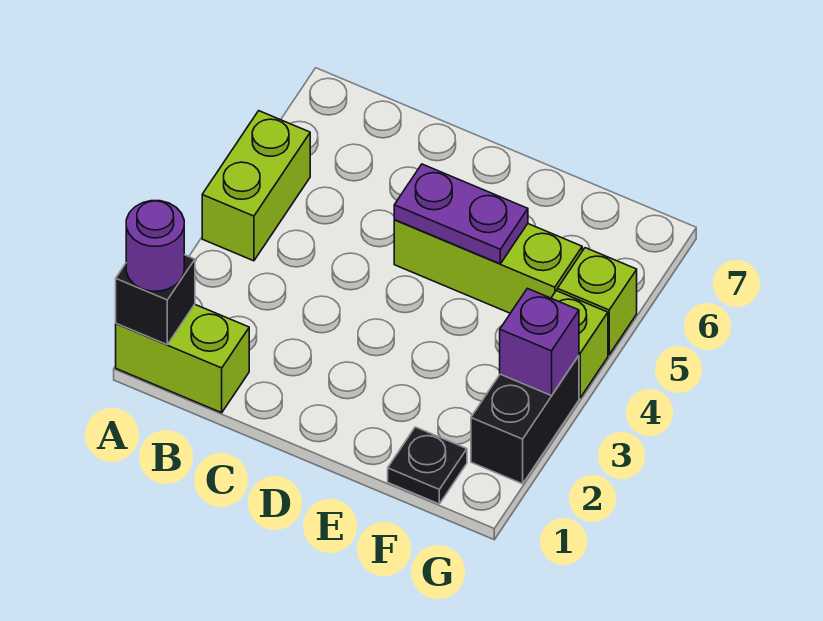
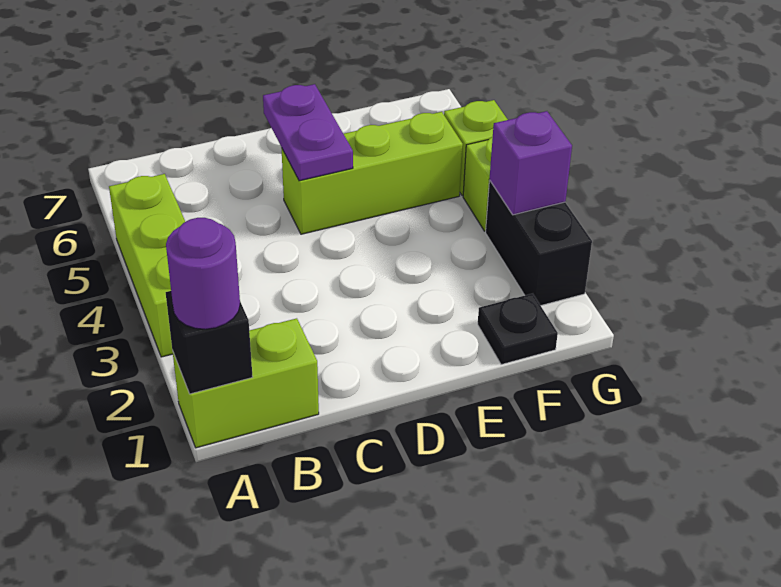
lime brick A4:A5 level 1 -> lime brick A3:A5 level 1
purple plate D5:E5 level 2 -> purple plate D5:D6 level 2

